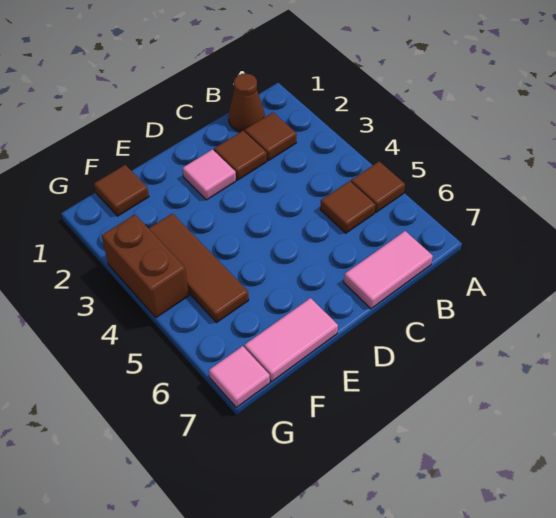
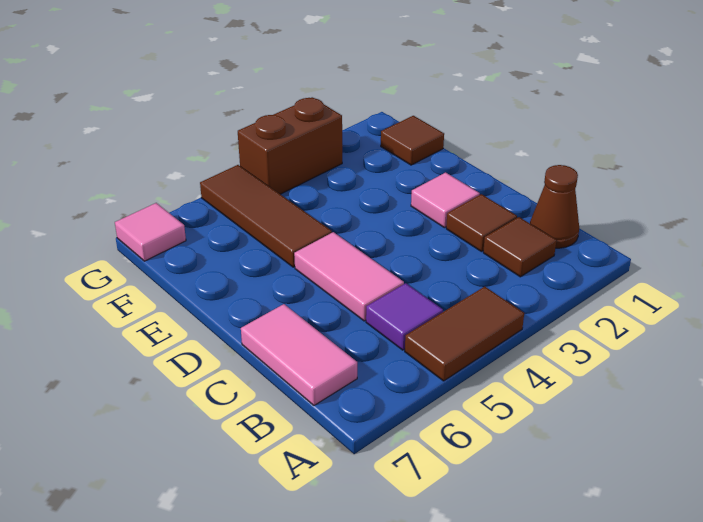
brown tile A5 level 1 -> brown tile A4:A5 level 1
brown tile B5 level 1 -> purple tile B5 level 1
pink tile E7:F7 level 1 -> pink tile C5:D5 level 1
brown tile F3:F5 level 1 -> brown tile E5:G5 level 1

